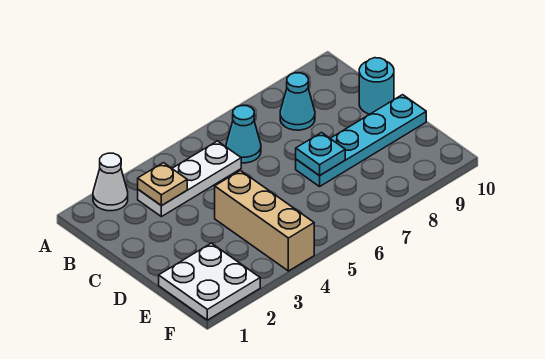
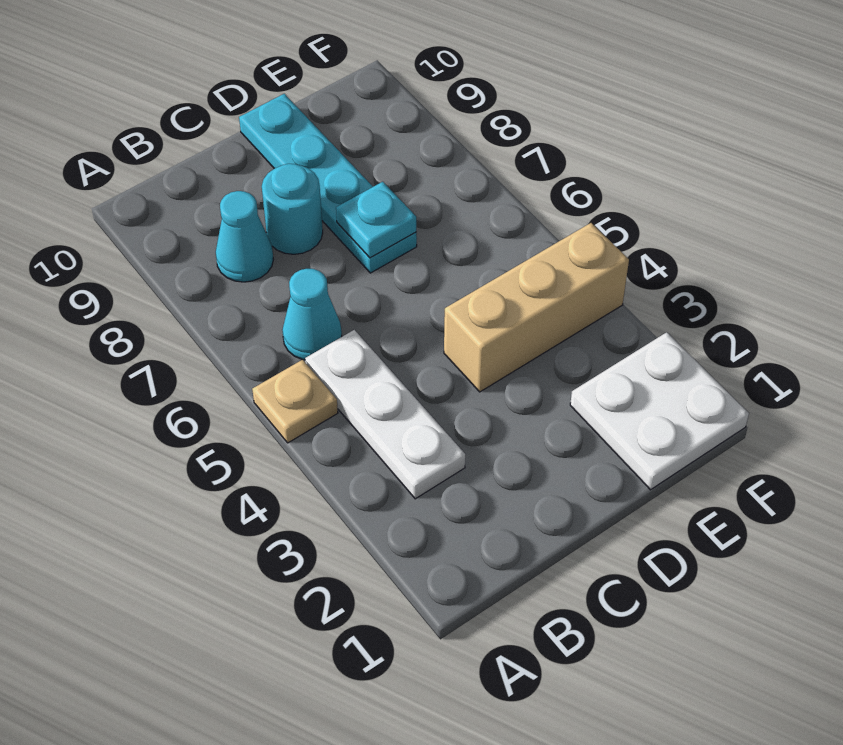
white cone A2 level 1 -> none
tan plate B3 level 2 -> tan plate A5 level 1
cyan round brick C10 level 1 -> cyan round brick C8 level 1

